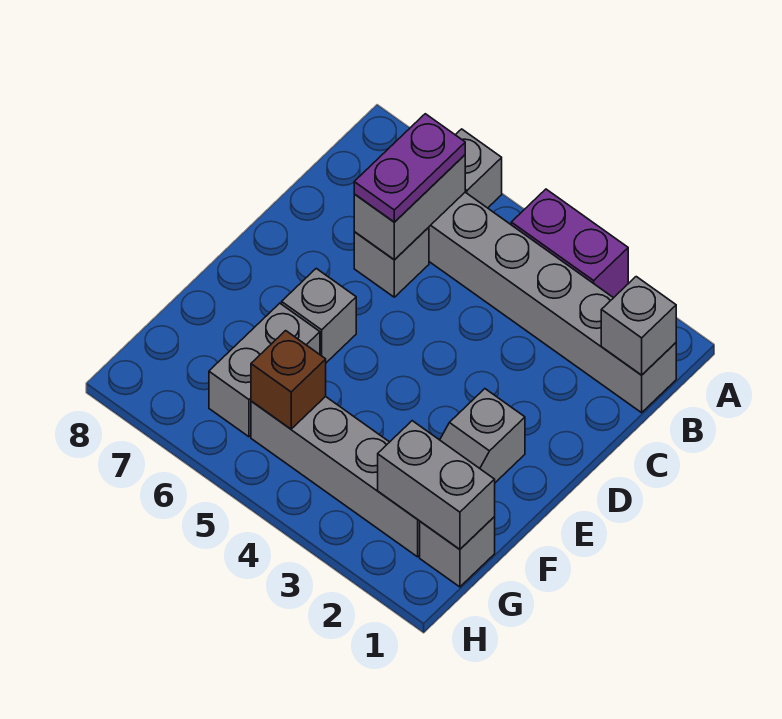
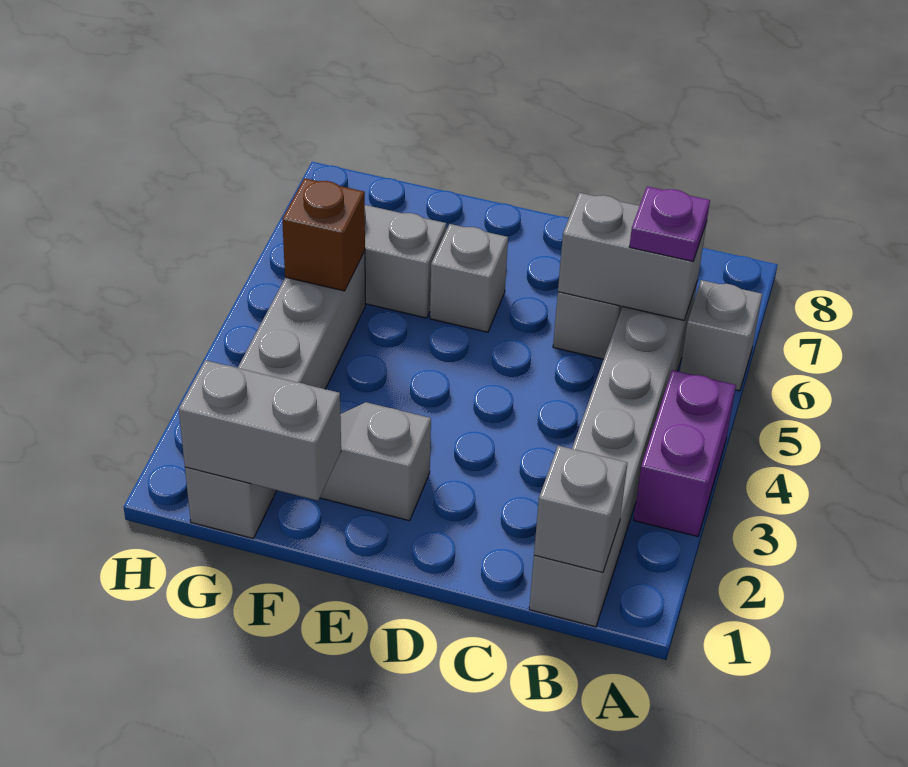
purple plate B6:C6 level 3 -> purple plate B6 level 3
grey brick G1:G2 level 2 -> grey brick F1:G1 level 2

